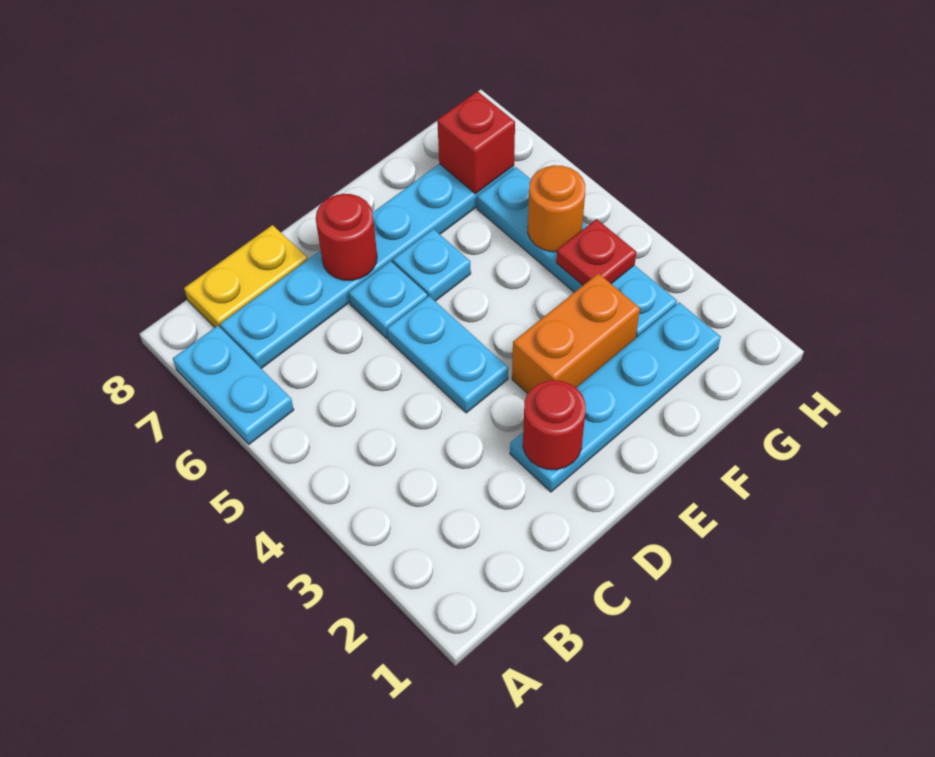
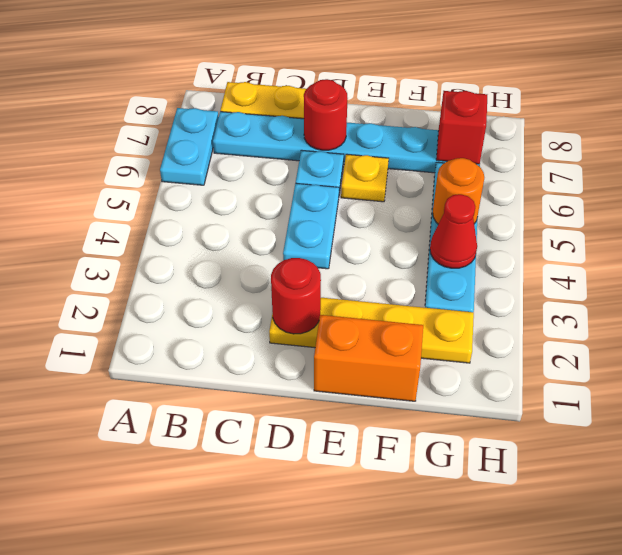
cyan plate D2:G2 level 1 -> yellow plate D2:G2 level 1
orange brick E3:F3 level 1 -> orange brick E1:F1 level 1
cyan plate E6 level 1 -> yellow plate E6 level 1
red plate G4 level 2 -> red cone G4 level 2

